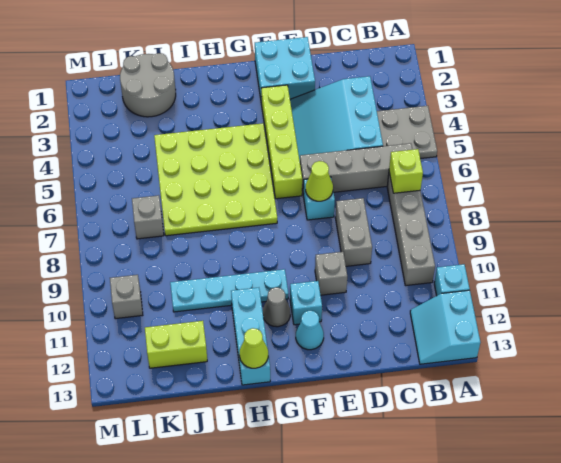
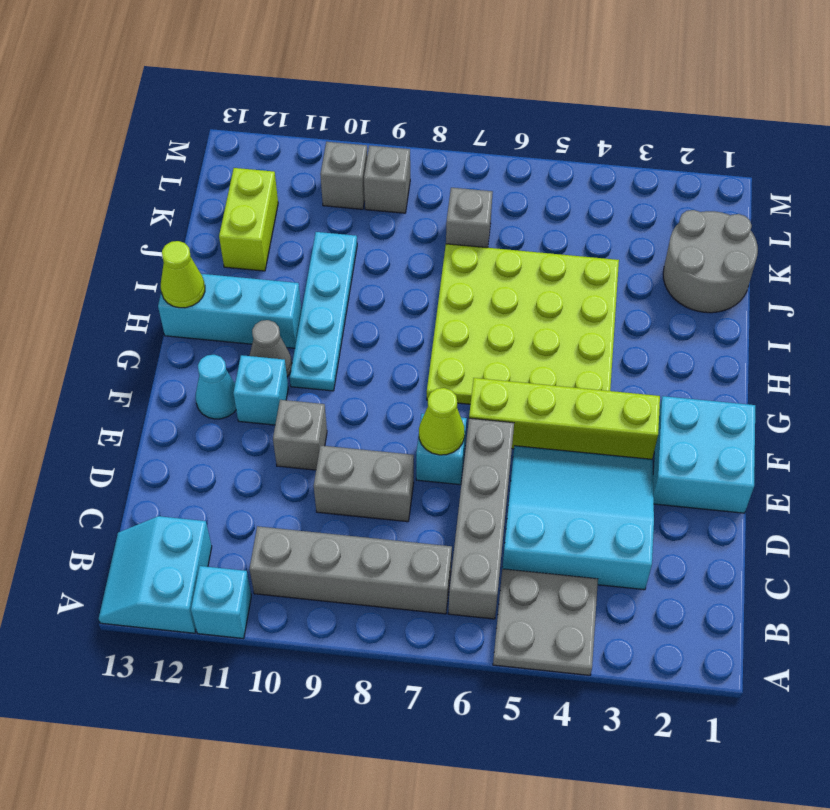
cyan slope A12:B13 level 1 top A -> cyan slope A12:B13 level 1 top 12
lime brick B7 level 2 -> none
none -> grey brick L9 level 1

